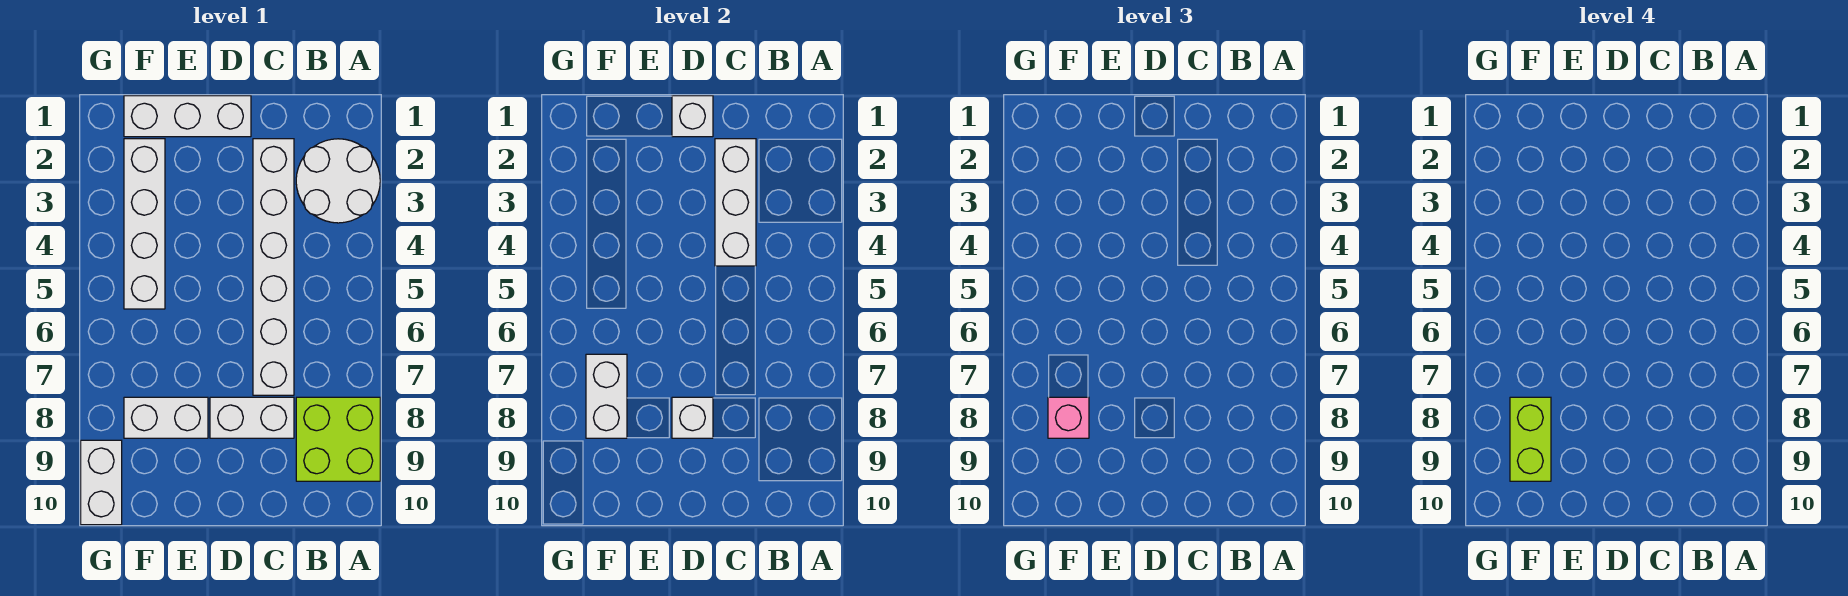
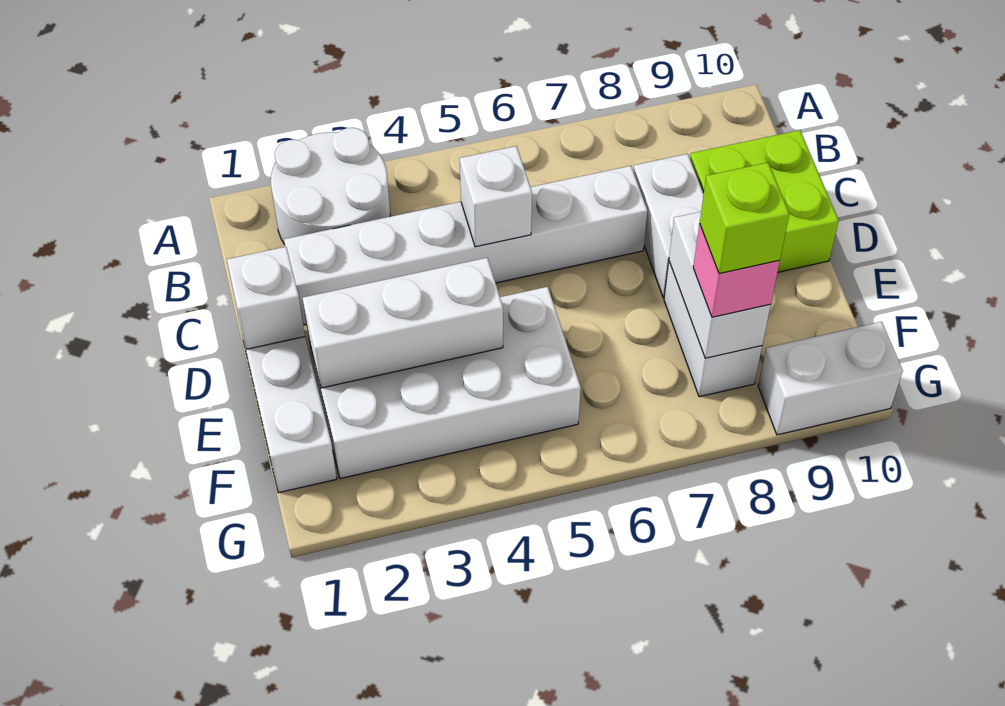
lime brick A8:B9 level 1 -> lime brick C9:D10 level 1
white brick C2:C4 level 2 -> white brick E2:E4 level 2
white brick D8 level 2 -> white brick C5 level 2
white brick F2:F5 level 1 -> white brick E2:F5 level 1
white brick F7:F8 level 2 -> white brick E8:F8 level 2
lime brick F8:F9 level 4 -> lime brick F8 level 4

